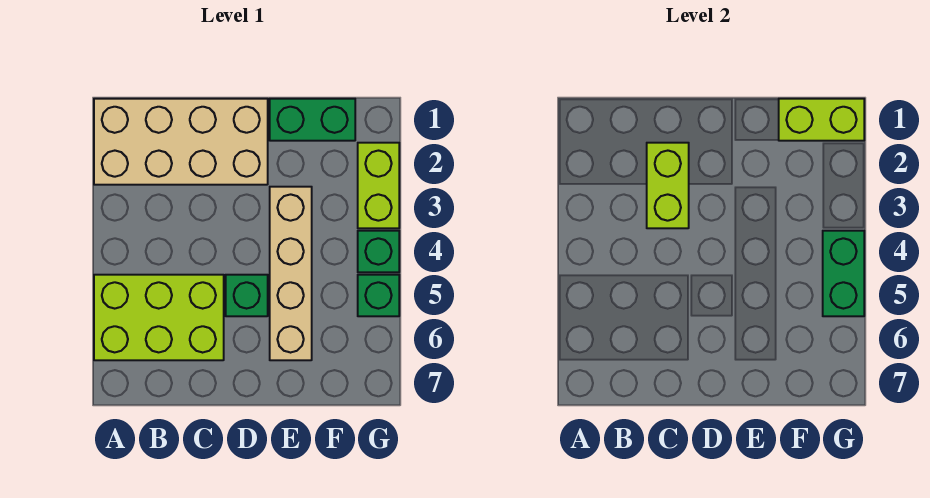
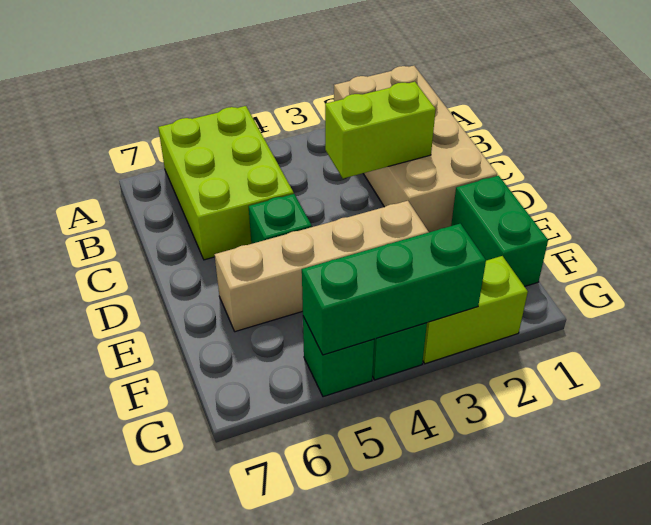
lime brick F1:G1 level 2 -> none
green brick G4:G5 level 2 -> green brick G3:G5 level 2

